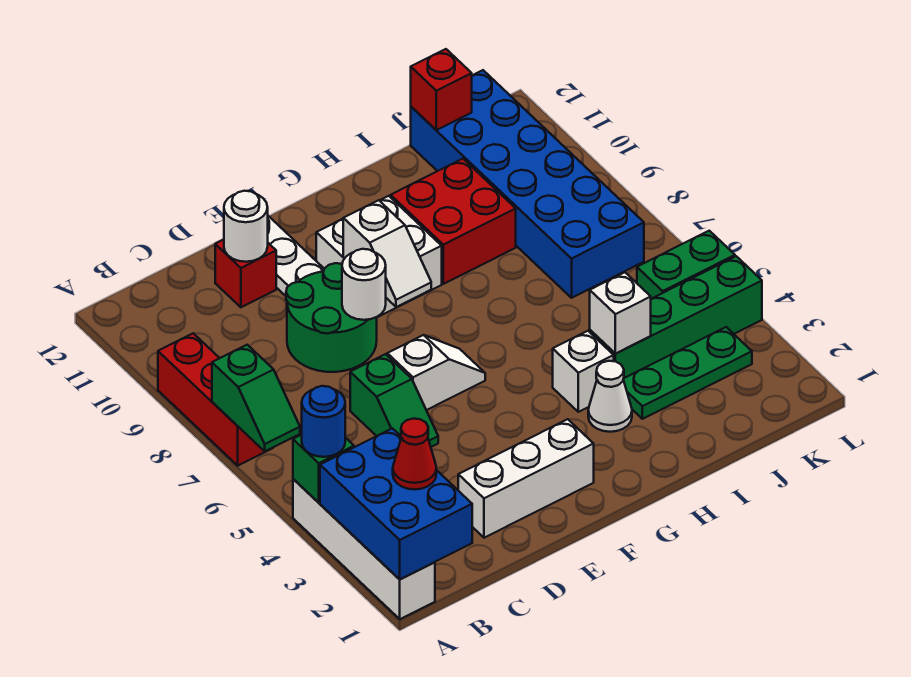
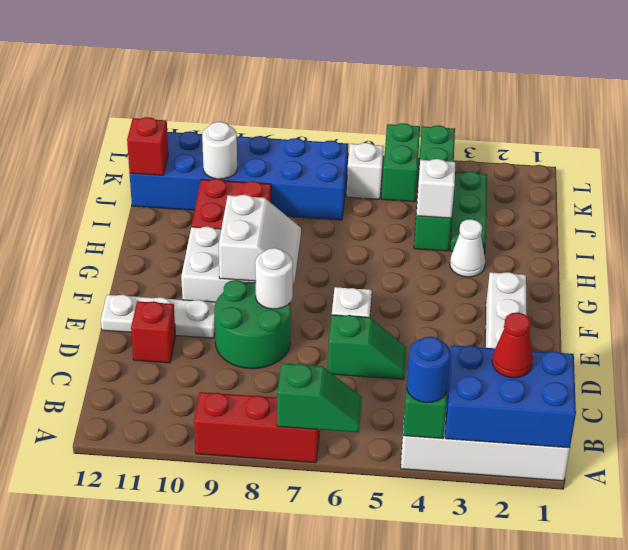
white round brick D11 level 2 -> white round brick J10 level 2
white slope F8:F9 level 2 top 9 -> white slope F8:G9 level 2 top 9
white brick H4 level 1 -> white brick K6 level 1

